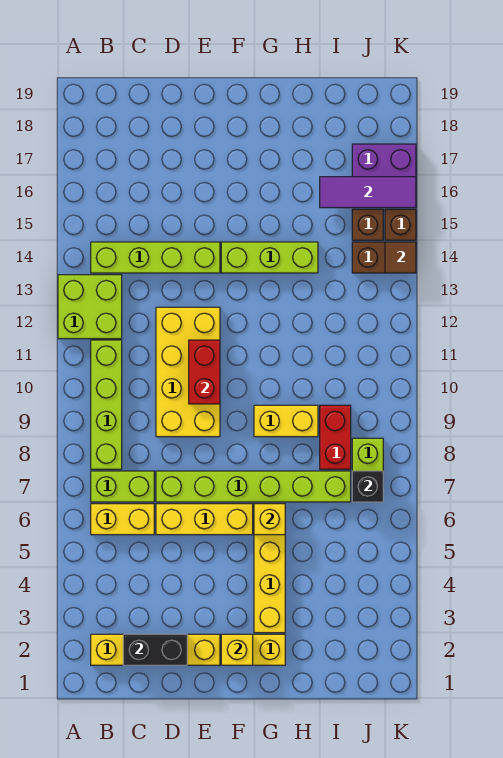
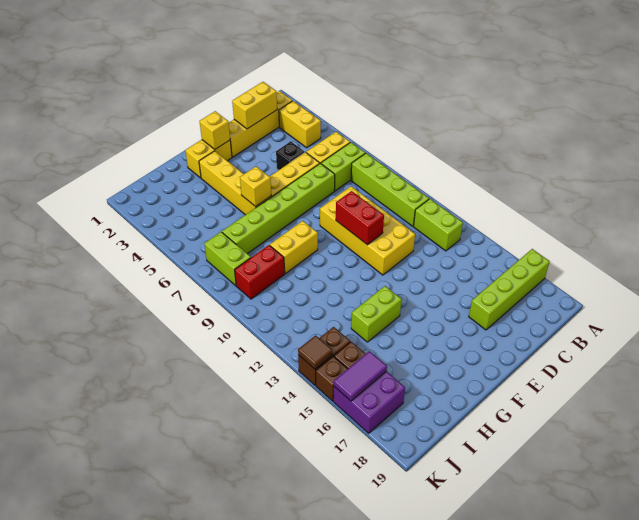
lime brick A12:B13 level 1 -> lime brick B12:B13 level 1
none -> yellow brick B3:B4 level 1
lime brick B14:E14 level 1 -> lime brick A17:D17 level 1
black brick C2:D2 level 2 -> yellow brick C2:D2 level 2
lime brick F14:H14 level 1 -> lime brick G14:H14 level 1
red brick I8:I9 level 1 -> red brick I9:J9 level 1
purple tile I16:K16 level 2 -> purple tile J16:K16 level 2
black brick J7 level 2 -> black brick D5 level 1

